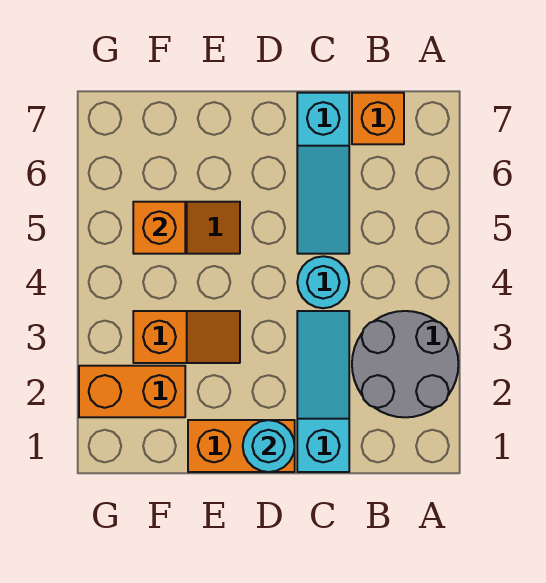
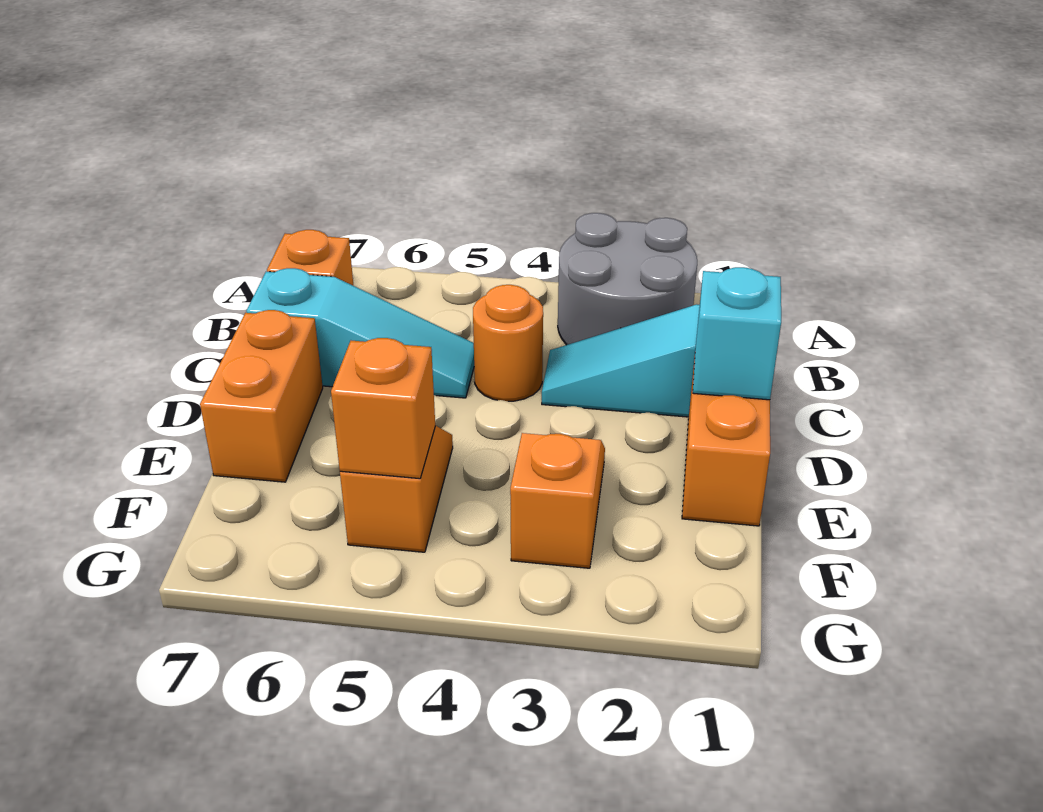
cyan round brick C4 level 1 -> orange round brick C4 level 1
cyan round brick D1 level 2 -> cyan brick D1 level 2
orange brick F2:G2 level 1 -> orange brick D7:E7 level 1

